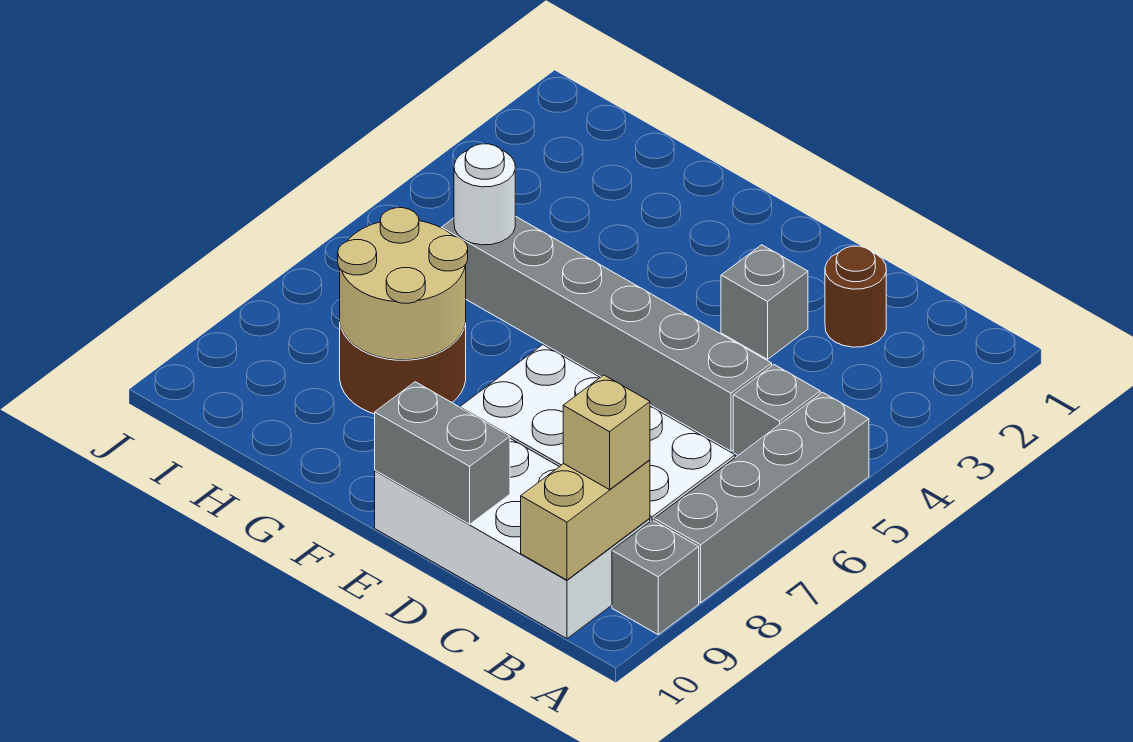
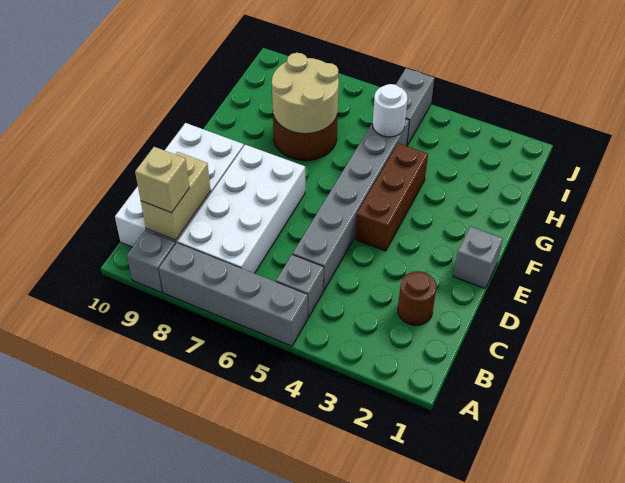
tan brick B9:B10 level 2 -> tan brick B9:C9 level 2
grey brick D3 level 1 -> grey brick E1 level 1
grey brick D10:E10 level 2 -> grey brick I5:J5 level 1
none -> brown brick E4:G4 level 1

